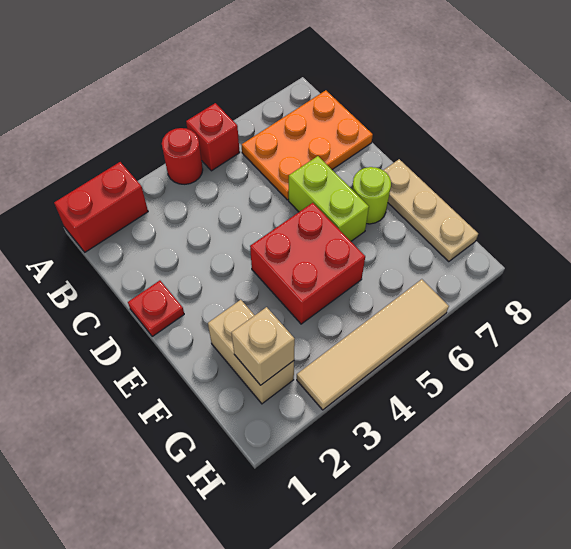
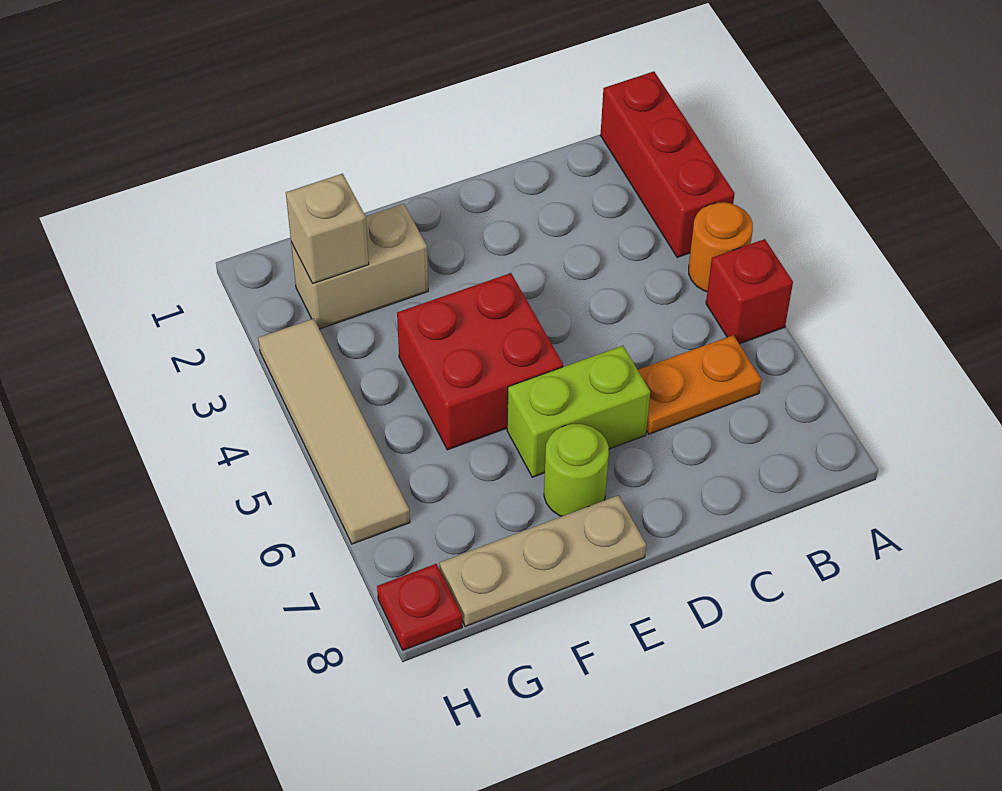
red brick A1:A2 level 1 -> red brick A1:A3 level 1
red round brick A4 level 1 -> orange round brick A4 level 1
orange plate B6:C8 level 1 -> orange plate B6:C6 level 1
red plate D1 level 1 -> red plate H8 level 1

